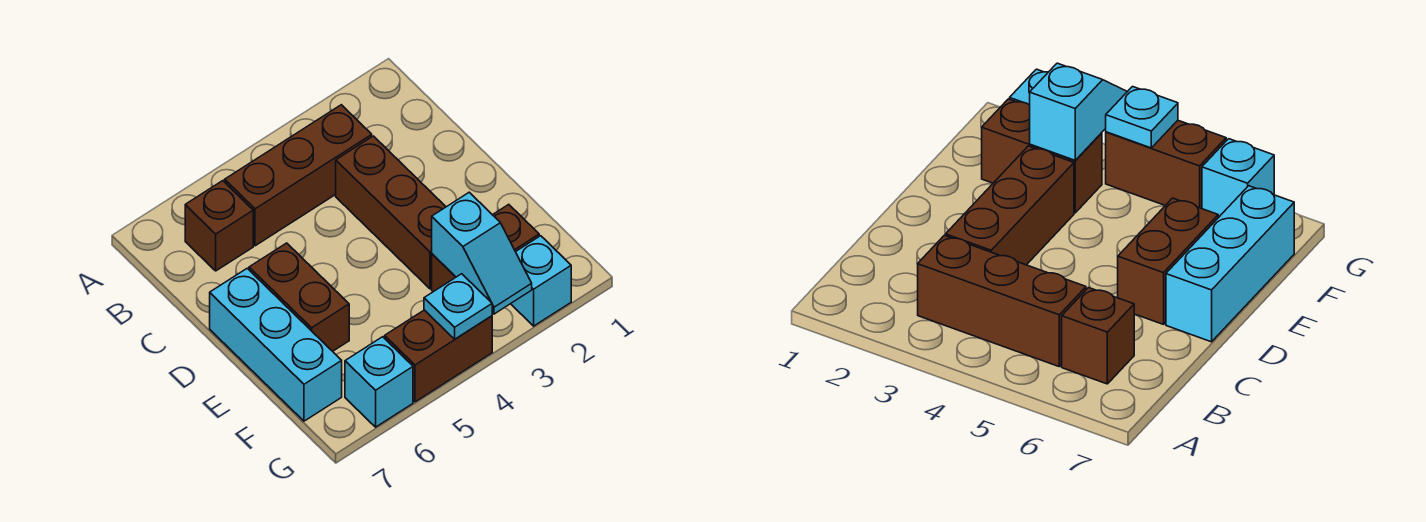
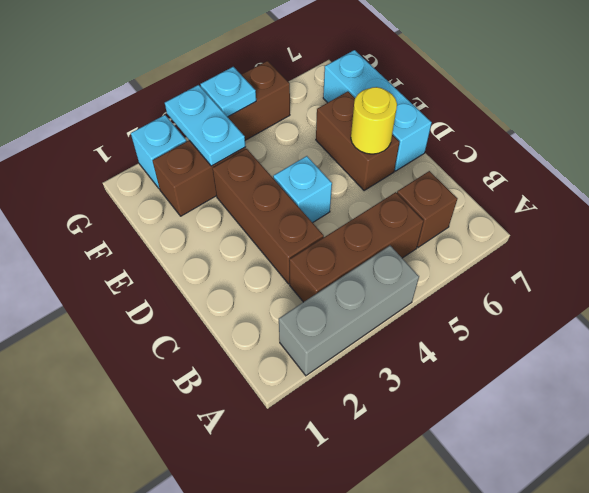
none -> grey brick A2:A4 level 1
none -> yellow round brick D6 level 2
cyan slope F3:G3 level 2 top F -> cyan plate F3:G3 level 2
cyan brick G6 level 1 -> cyan brick D4 level 1

